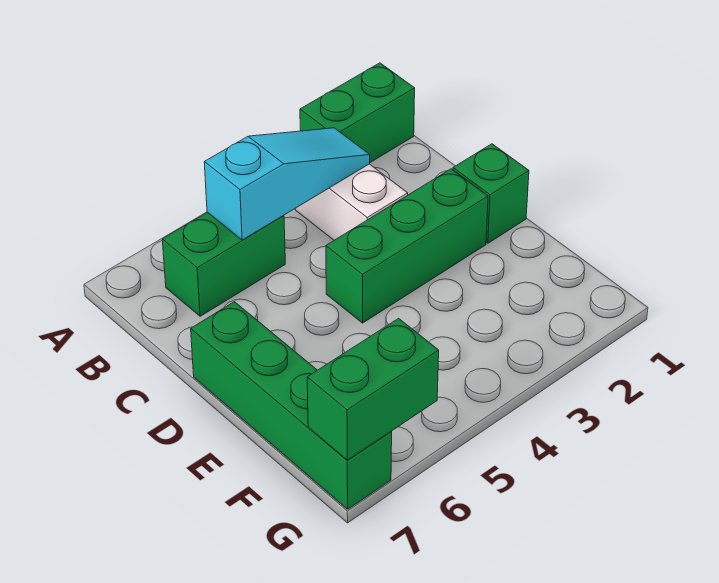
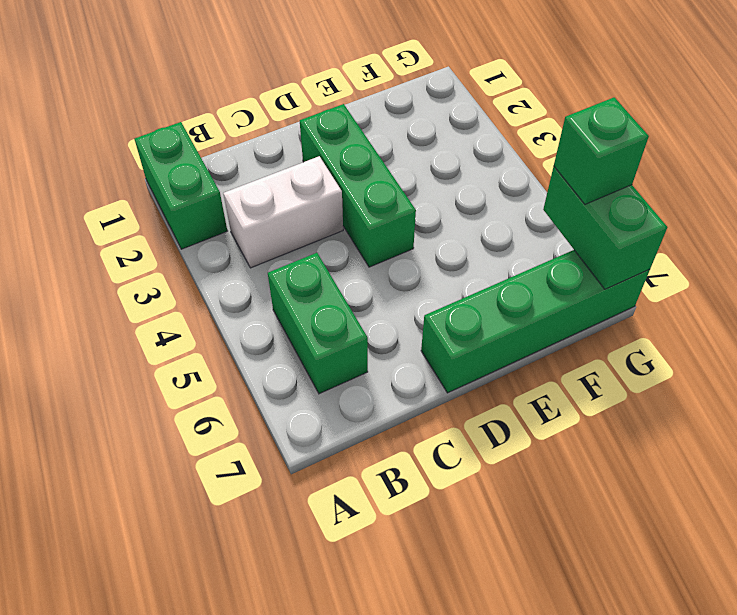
cyan slope B3:B5 level 2 top 5 -> none
green brick D1 level 1 -> green brick G6 level 3

